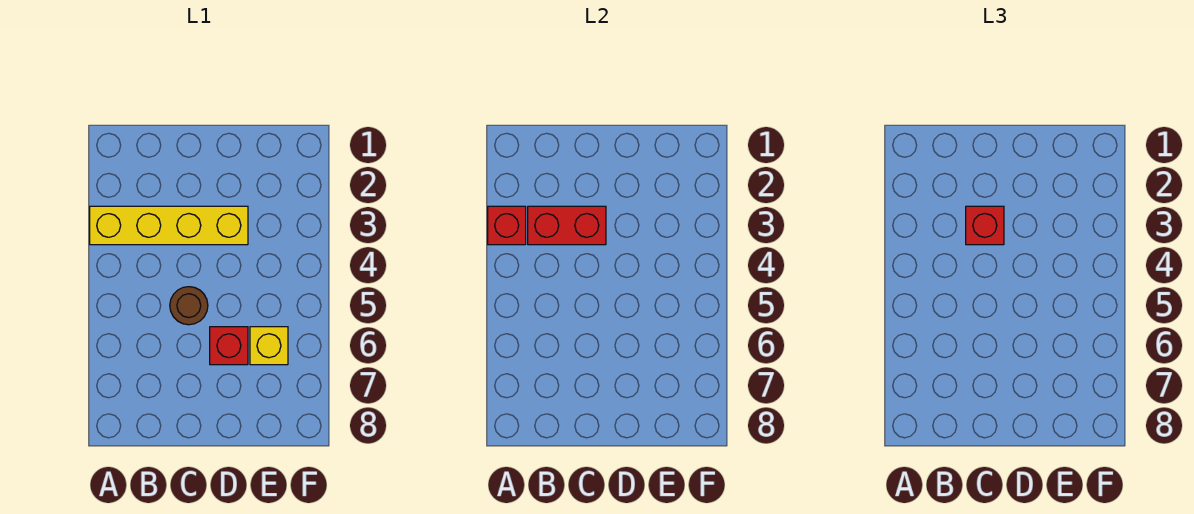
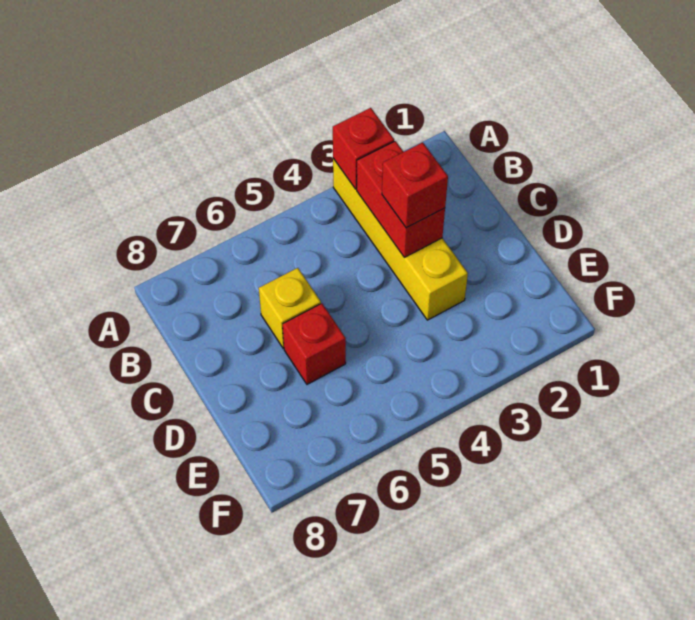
brown round brick C5 level 1 -> none
yellow brick E6 level 1 -> yellow brick C6 level 1

